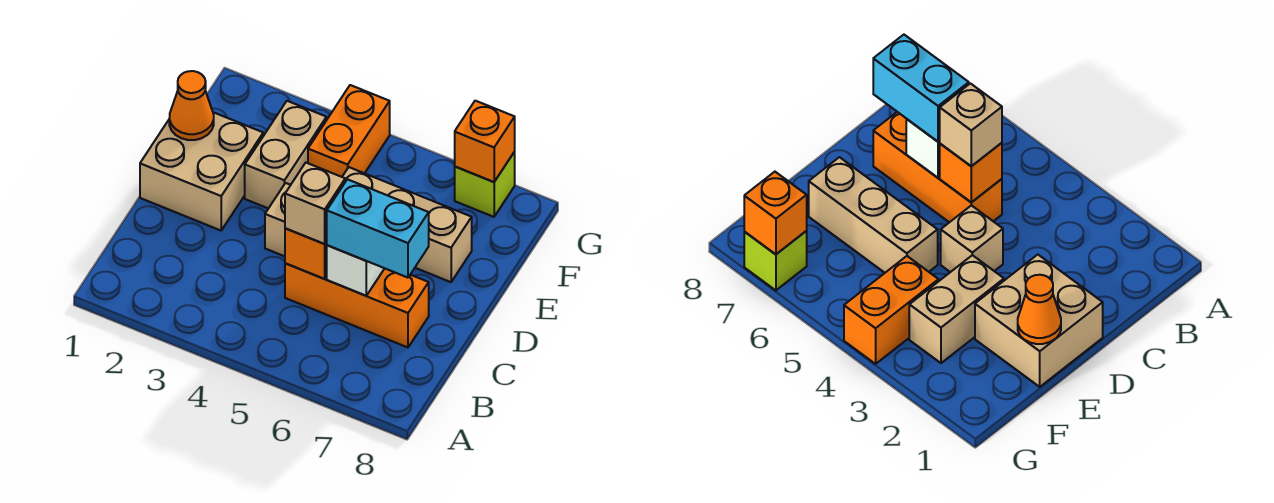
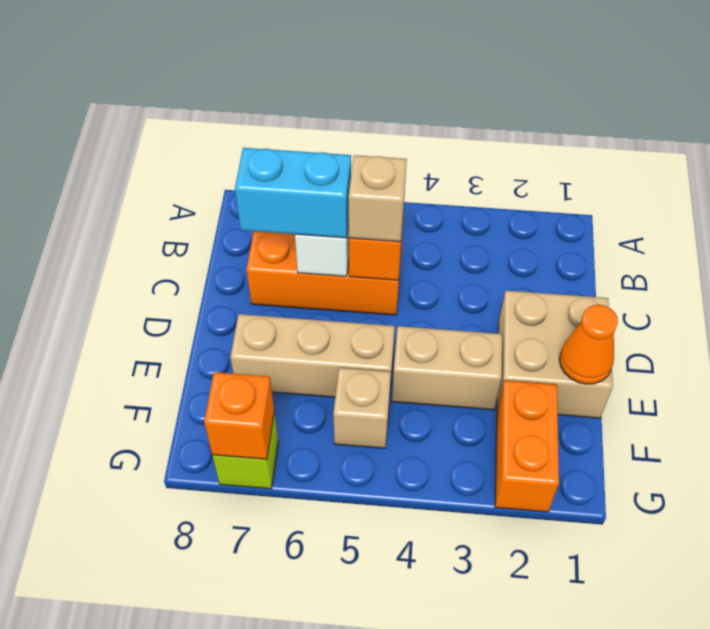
tan brick D4 level 1 -> tan brick F5 level 1
tan brick E3:F3 level 1 -> tan brick E3:E4 level 1
orange brick F4:G4 level 1 -> orange brick F2:G2 level 1

